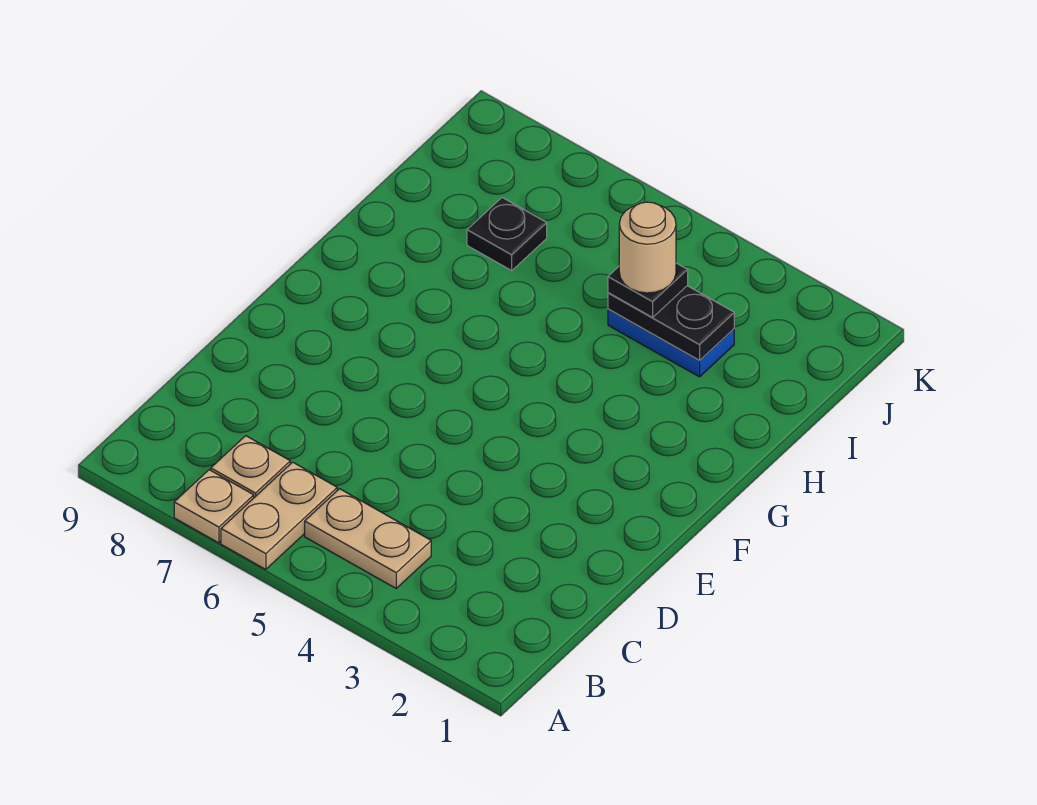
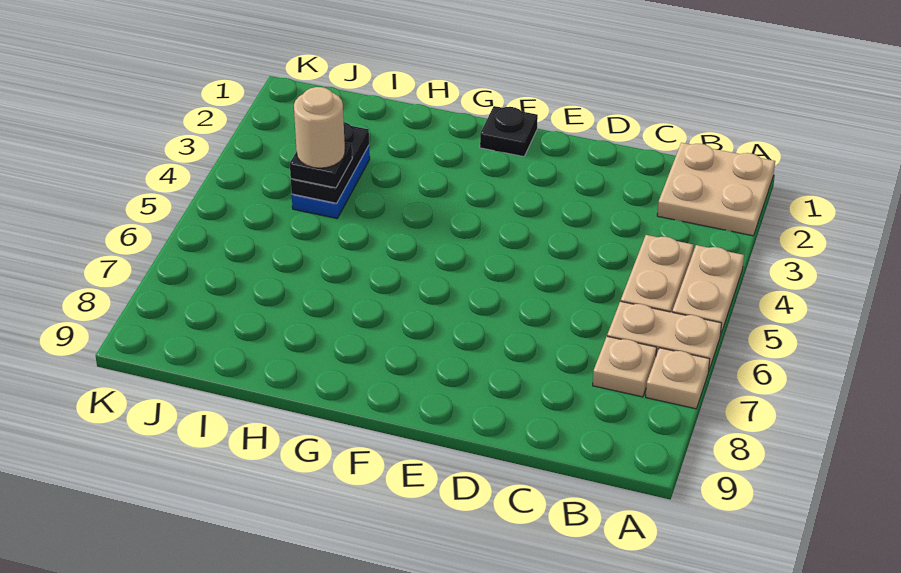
none -> tan plate A1:B2 level 1
none -> tan plate A4:A5 level 1
black plate I7 level 1 -> black plate F1 level 1

